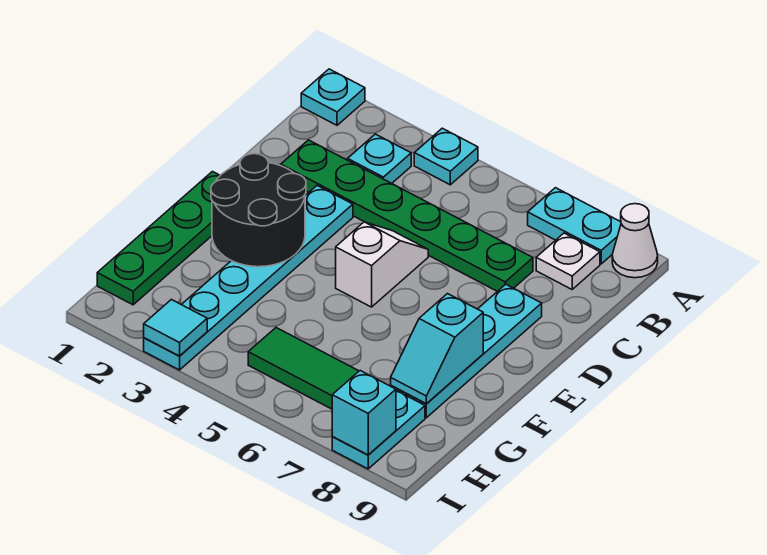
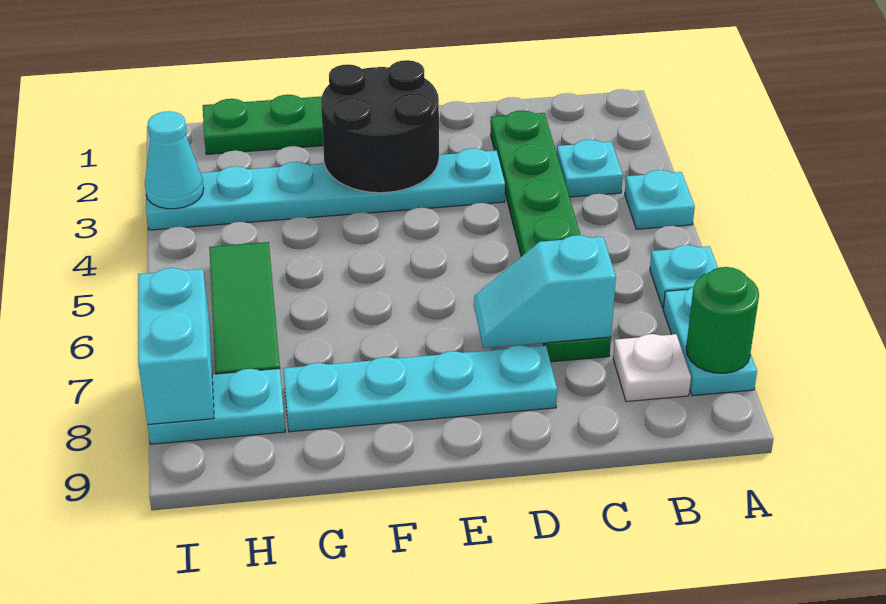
cyan plate A1 level 1 -> cyan plate A6 level 1
none -> green round brick A8 level 2
white cone A9 level 1 -> none
white slope D5:E5 level 1 top E -> none
cyan slope F8:G8 level 2 top F -> cyan slope C7:D7 level 2 top C
cyan tile I3 level 2 -> cyan cone I3 level 2
cyan brick I8 level 2 -> cyan brick I7:I8 level 2

